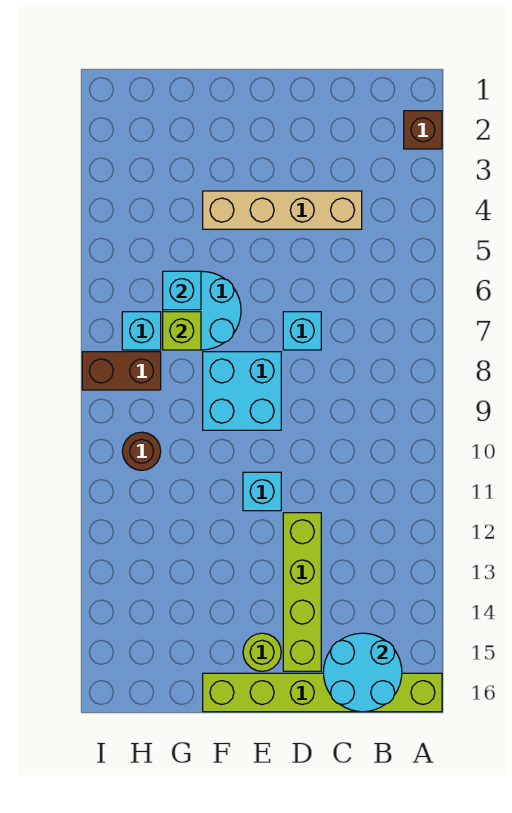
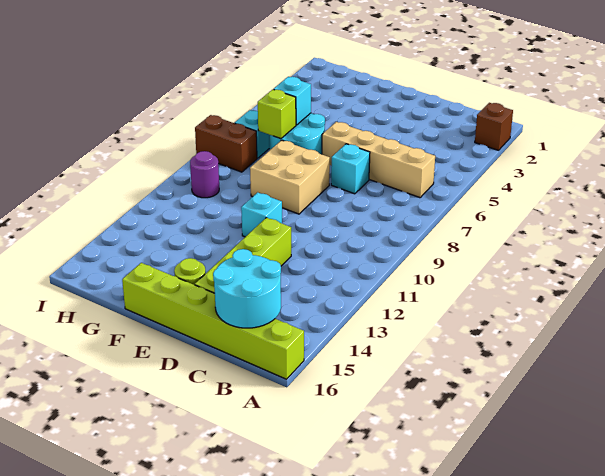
tan brick C4:F4 level 1 -> tan brick B6:E6 level 1
cyan brick E8:F9 level 1 -> tan brick E8:F9 level 1
brown round brick H10 level 1 -> purple round brick H10 level 1

